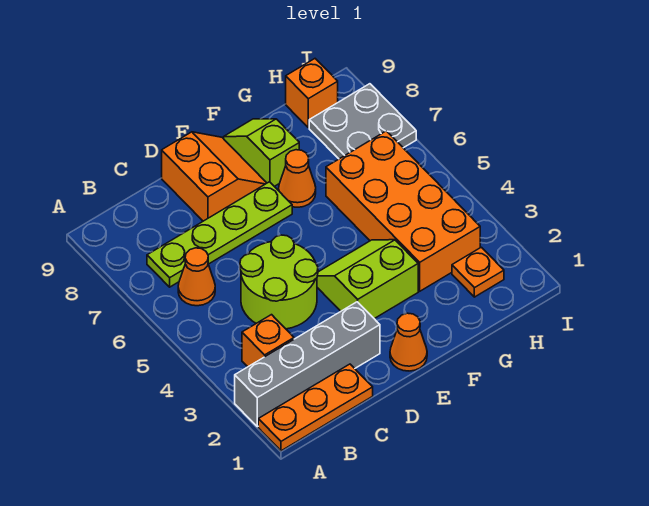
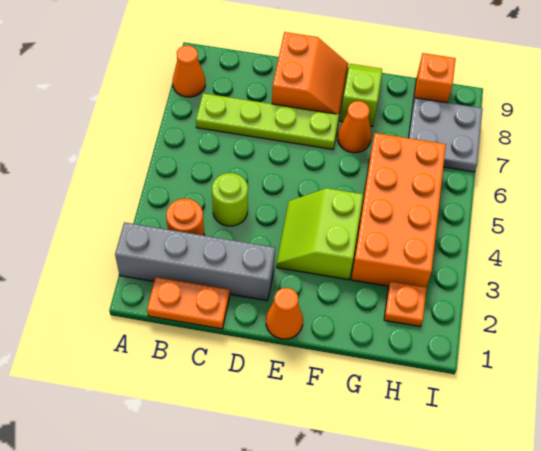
orange plate A1:C1 level 1 -> orange plate B1:C1 level 1
orange brick B3 level 1 -> orange round brick B3 level 1
orange cone B6 level 1 -> orange cone A8 level 1
lime round brick C4:D5 level 1 -> lime round brick C4 level 1
lime slope E3:F4 level 1 top 3 -> lime slope E3:F4 level 1 top F

